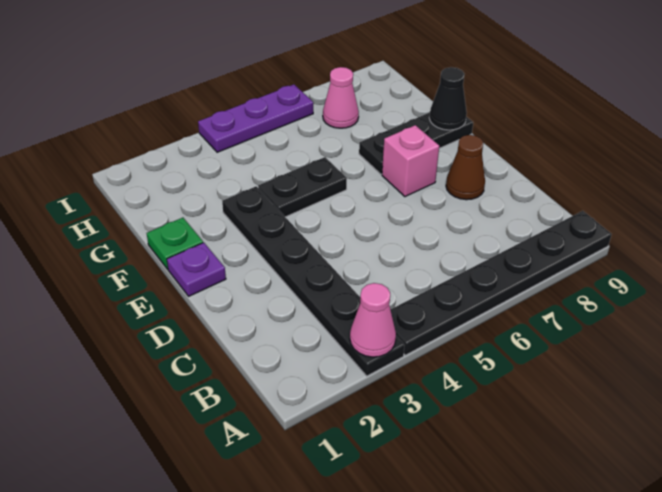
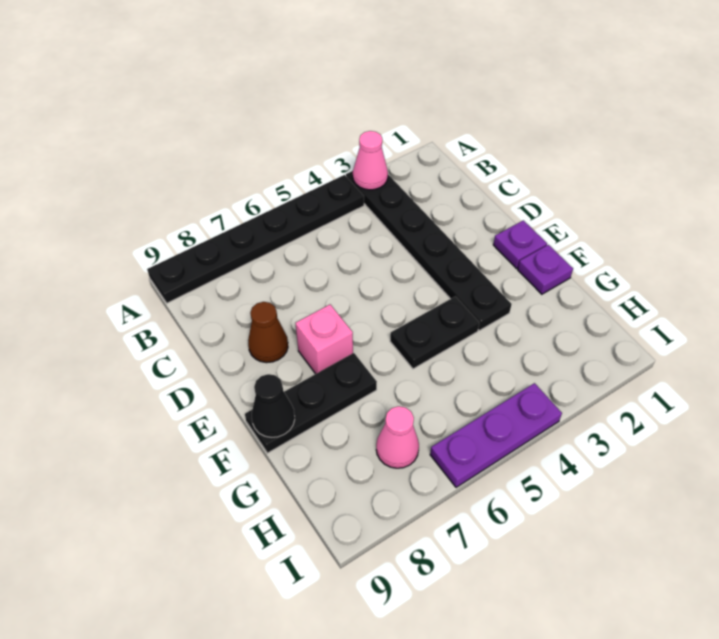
green plate F1 level 1 -> purple plate F1 level 1

